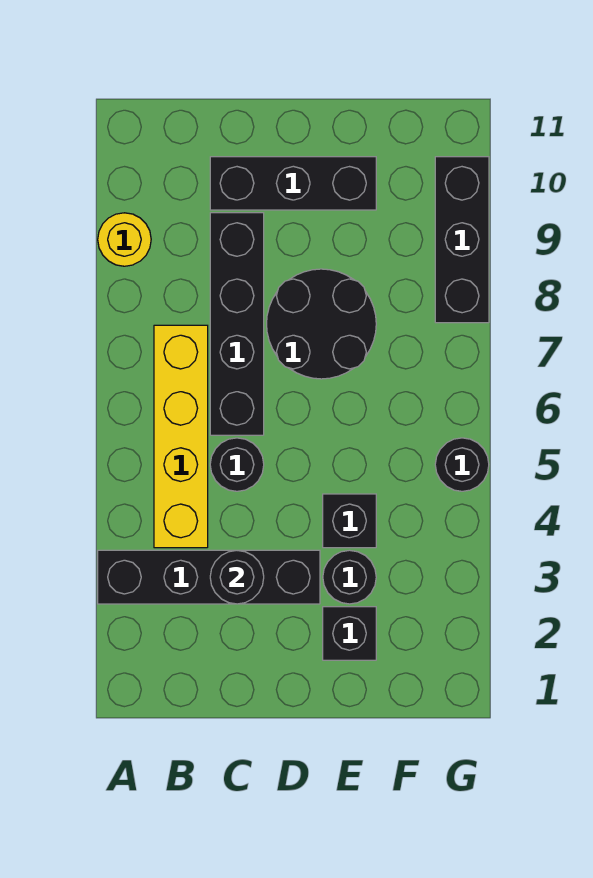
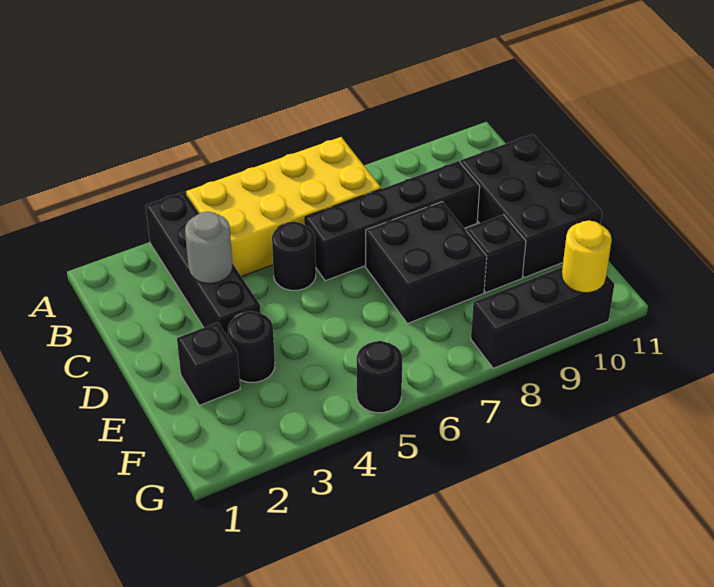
yellow round brick A9 level 1 -> yellow round brick G10 level 2
yellow brick B4:B7 level 1 -> yellow brick A4:B7 level 1
black round brick C3 level 2 -> grey round brick C3 level 2
black brick C10:E10 level 1 -> black brick C10:E11 level 1
black round brick D7:E8 level 1 -> black brick D7:E8 level 1
black brick E4 level 1 -> black brick E9 level 1

